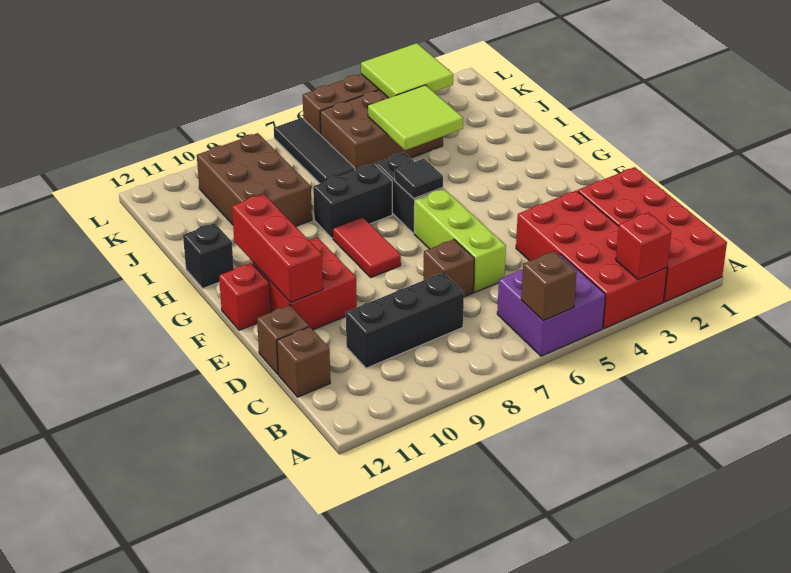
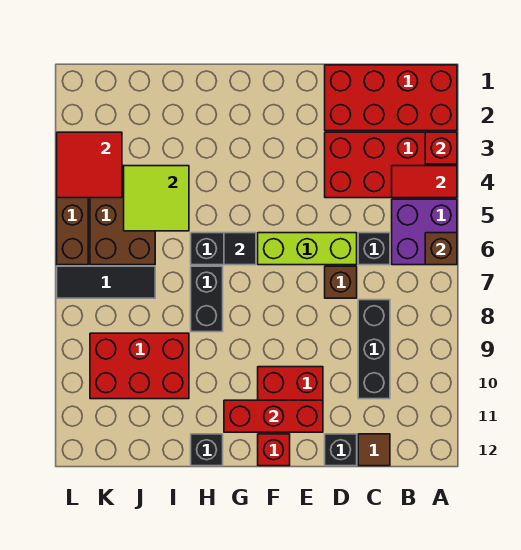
none -> black brick C6 level 1
brown brick C12 level 1 -> brown tile C12 level 1
brown brick D12 level 1 -> black brick D12 level 1
red tile F8:G8 level 1 -> red tile A4:B4 level 2
brown brick I9:K10 level 1 -> red brick I9:K10 level 1
lime tile K3:L4 level 2 -> red tile K3:L4 level 2

